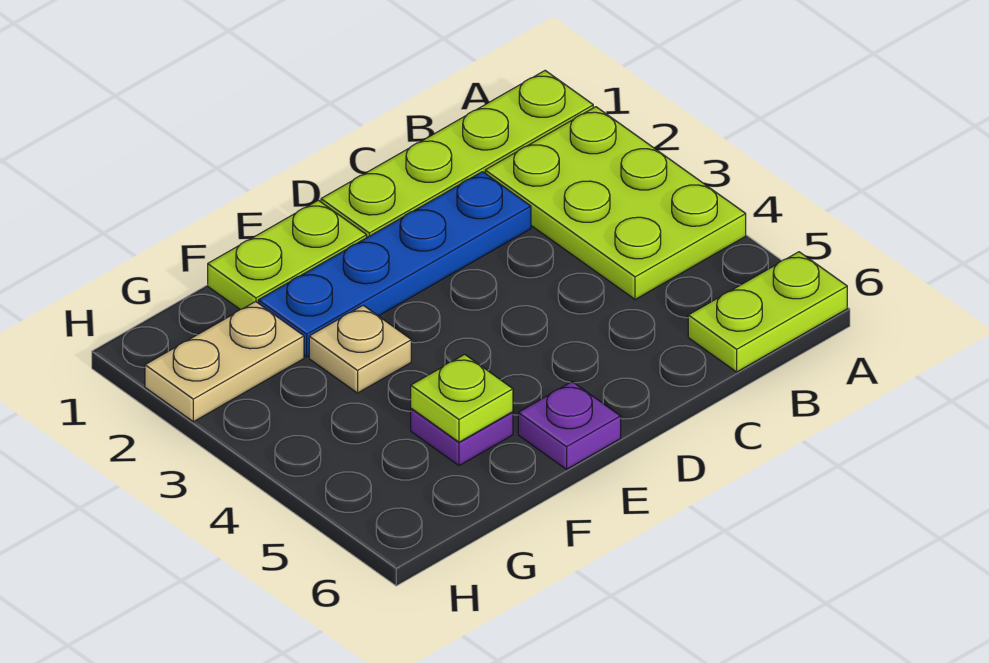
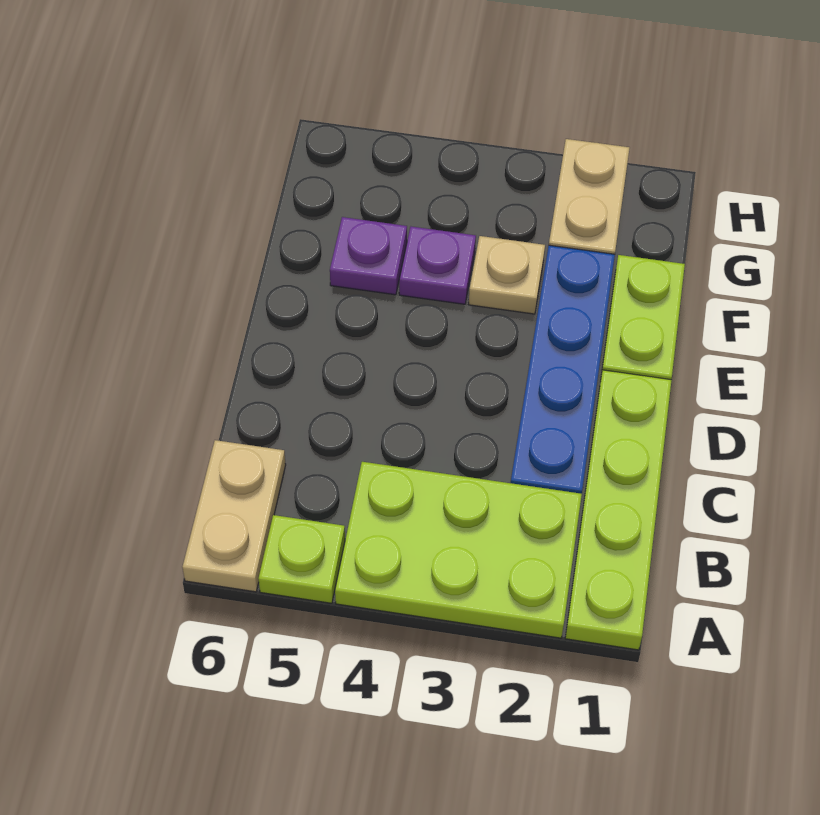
lime plate A6:B6 level 1 -> tan plate A6:B6 level 1
purple plate E6 level 1 -> purple plate F4 level 1
lime plate F5 level 2 -> lime plate A5 level 1

